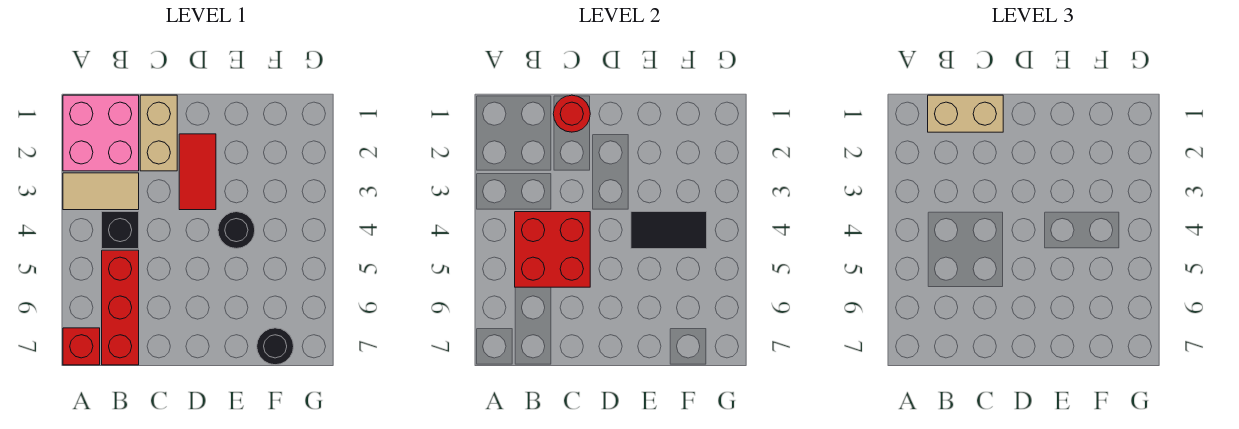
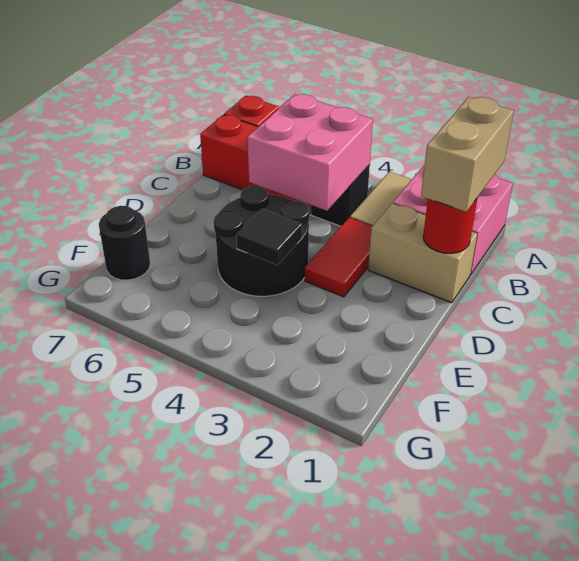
red brick B4:C5 level 2 -> pink brick B4:C5 level 2
red tile D2:D3 level 1 -> red tile C3:D3 level 1
black round brick E4 level 1 -> black round brick D4:E5 level 1
black tile E4:F4 level 2 -> black tile E4 level 2

